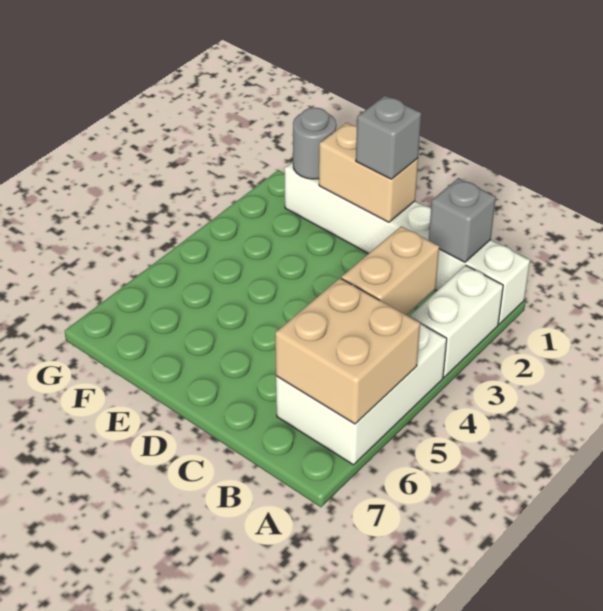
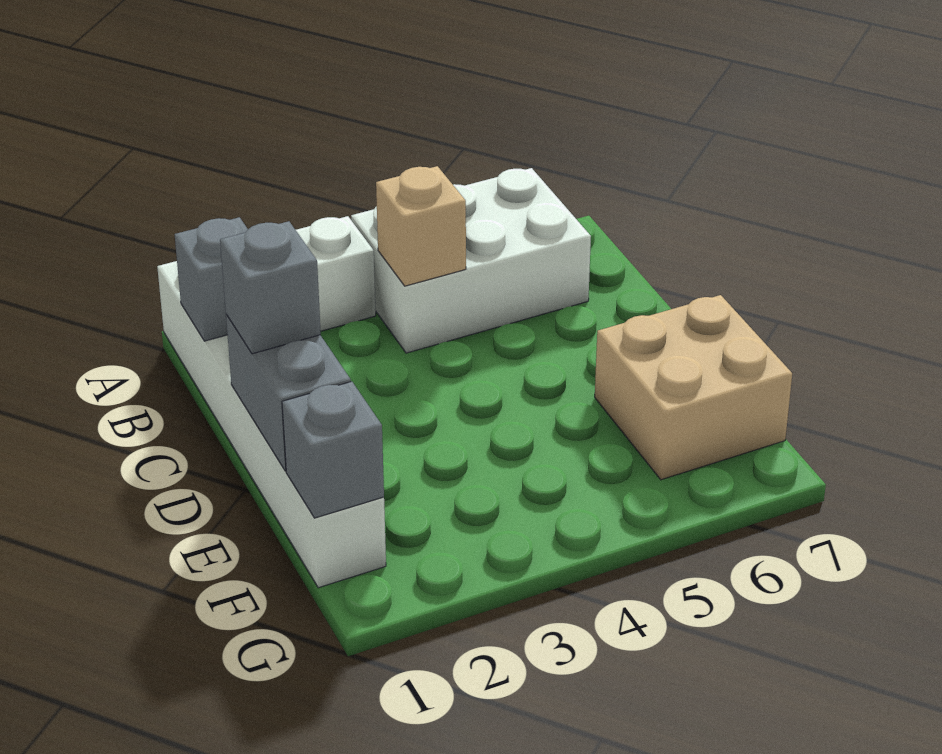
tan brick A5:B6 level 2 -> tan brick E6:F7 level 1
tan brick B3:B4 level 2 -> tan brick B4 level 2
tan brick D1:E1 level 2 -> grey brick D1:E1 level 2
grey round brick F1 level 2 -> grey brick F1 level 2

